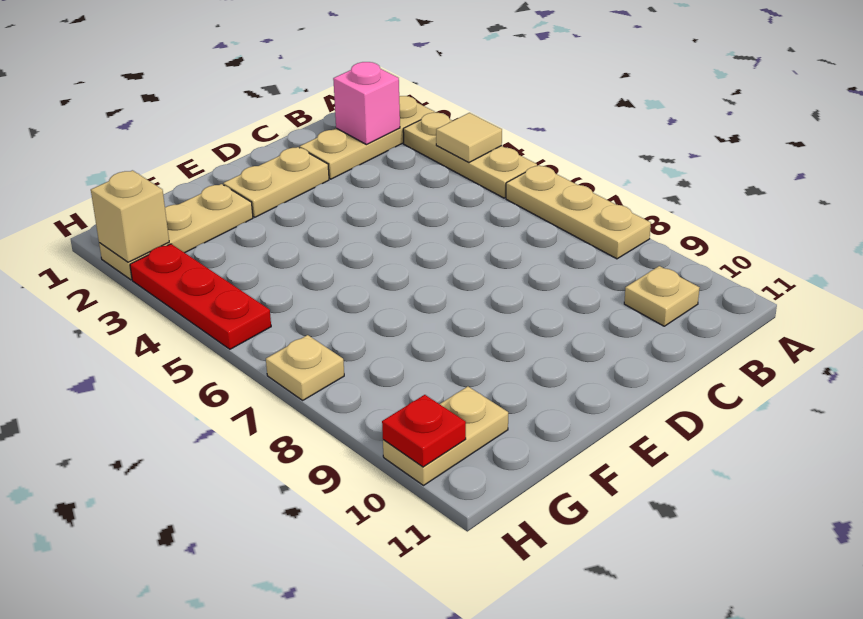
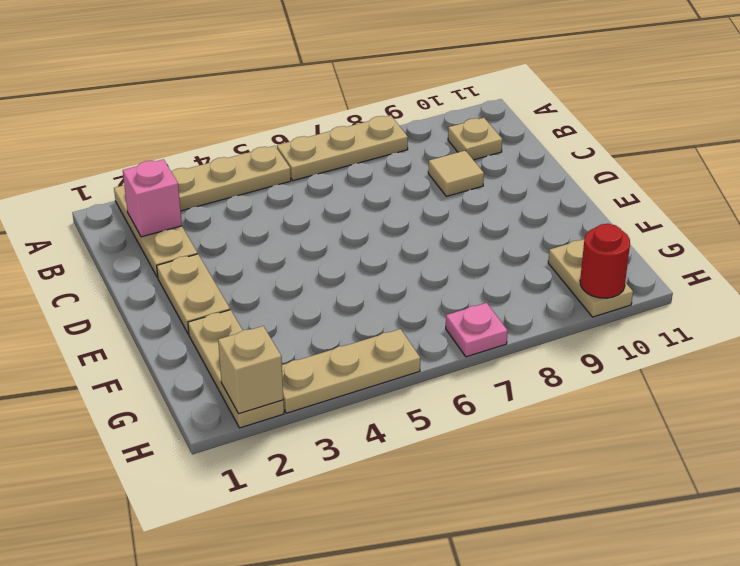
tan tile A4 level 2 -> tan tile C9 level 1
red plate H3:H5 level 1 -> tan plate H3:H5 level 1
tan plate H7 level 1 -> pink plate H7 level 1
red plate H10 level 2 -> red round brick H10 level 2

